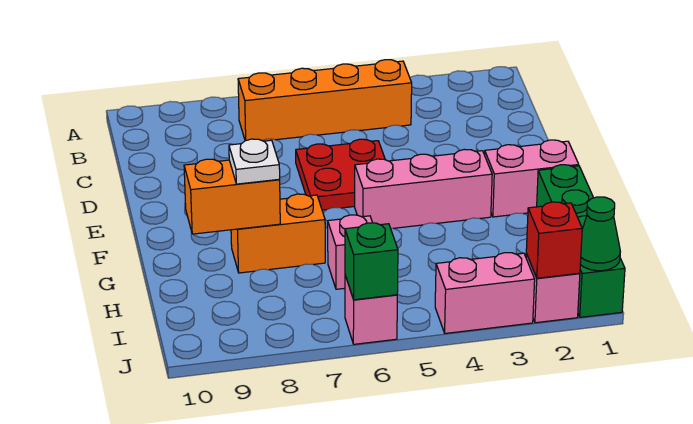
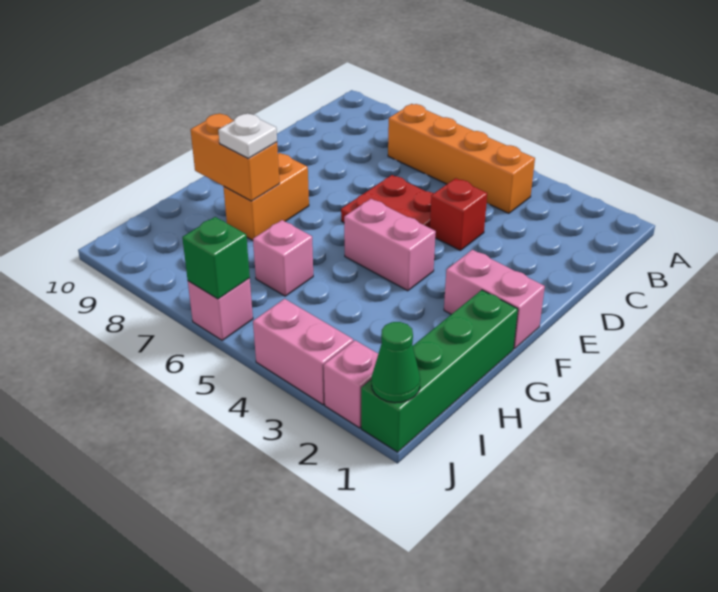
pink brick F3:F5 level 1 -> pink brick F4:F5 level 1
orange brick G7:G8 level 1 -> orange brick F8:G8 level 1
red brick J2 level 2 -> red brick D4 level 1

